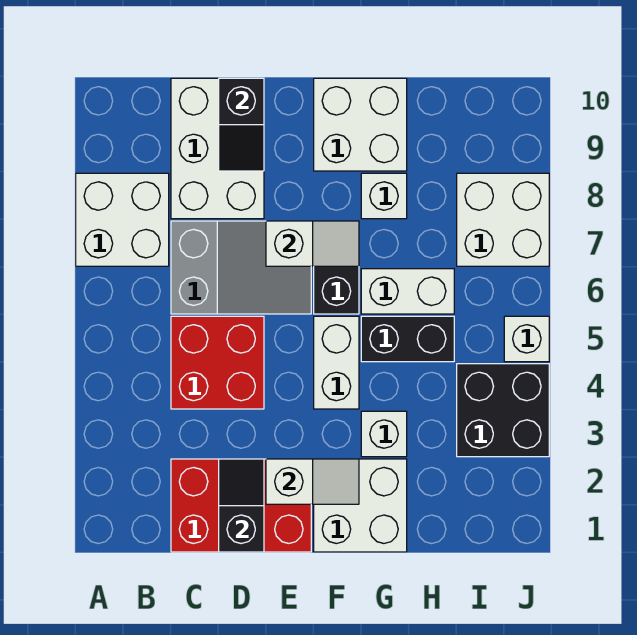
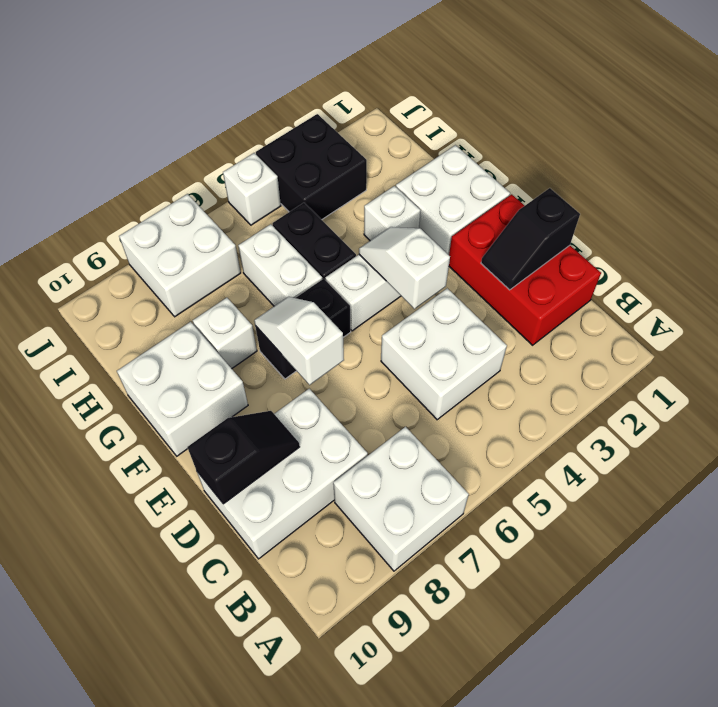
red brick C4:D5 level 1 -> white brick C4:D5 level 1
grey slope C6:E7 level 1 top C -> none
white slope E2:F2 level 2 top E -> white slope E4:F4 level 2 top E

